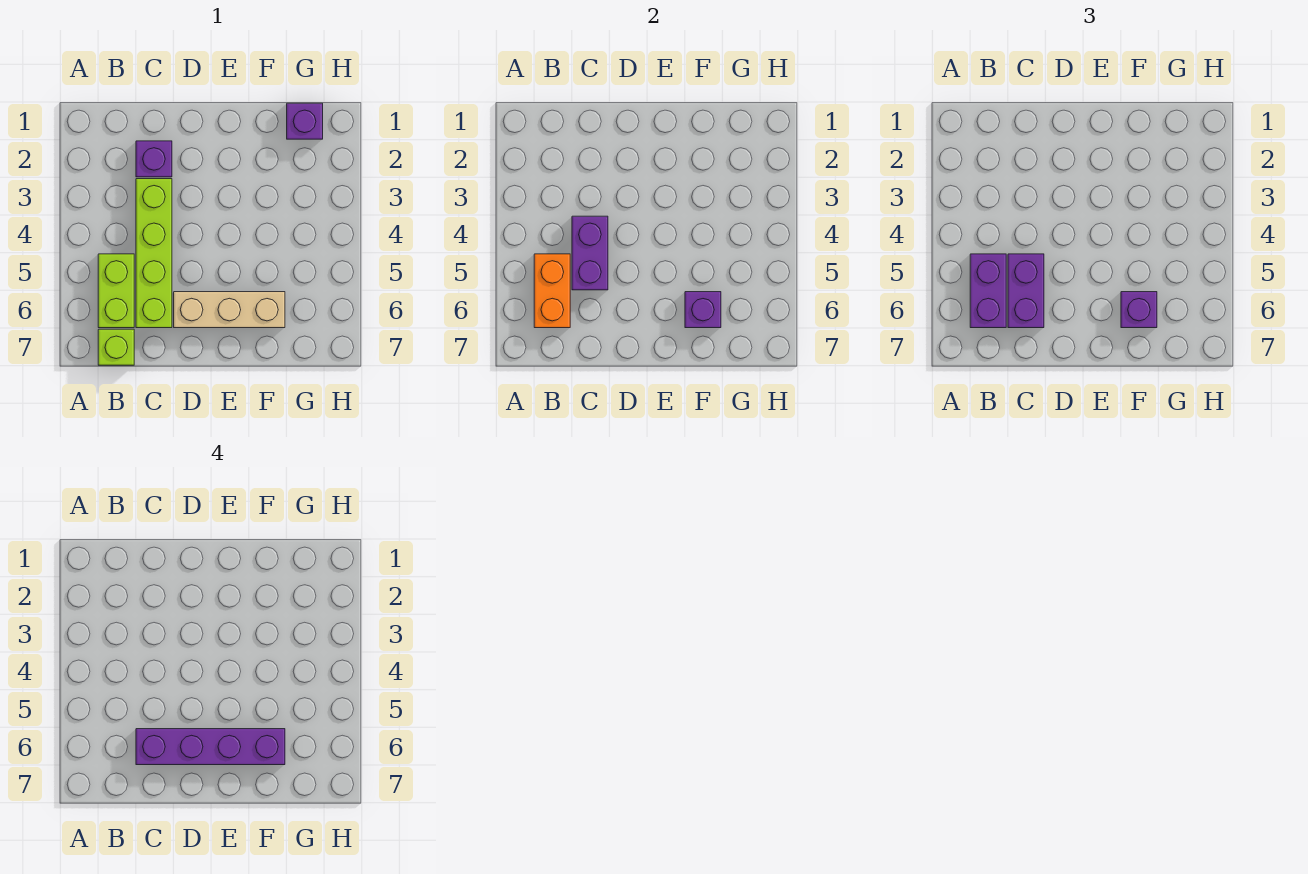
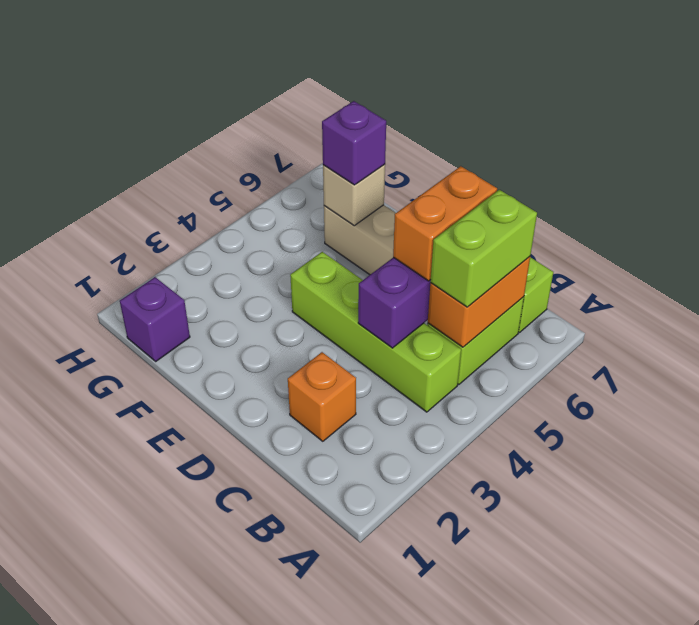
purple brick B5:B6 level 3 -> lime brick B5:B6 level 3
purple brick C2 level 1 -> orange brick C2 level 1
lime brick C3:C6 level 1 -> lime brick B4:E4 level 1
purple brick C5:C6 level 3 -> orange brick C5:C6 level 3
purple brick C6:F6 level 4 -> none
purple brick F6 level 2 -> tan brick F6 level 2

